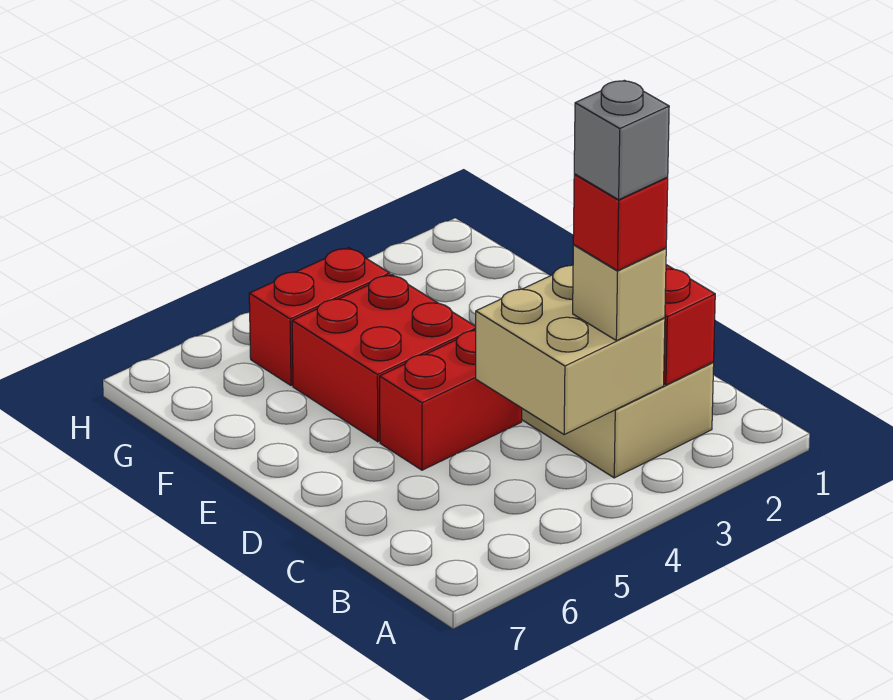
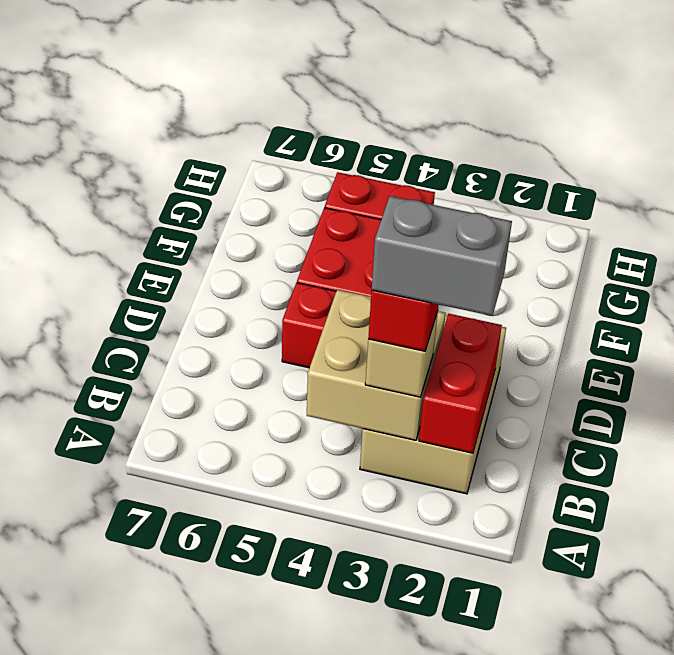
grey brick B3 level 5 -> grey brick B2:B3 level 5

